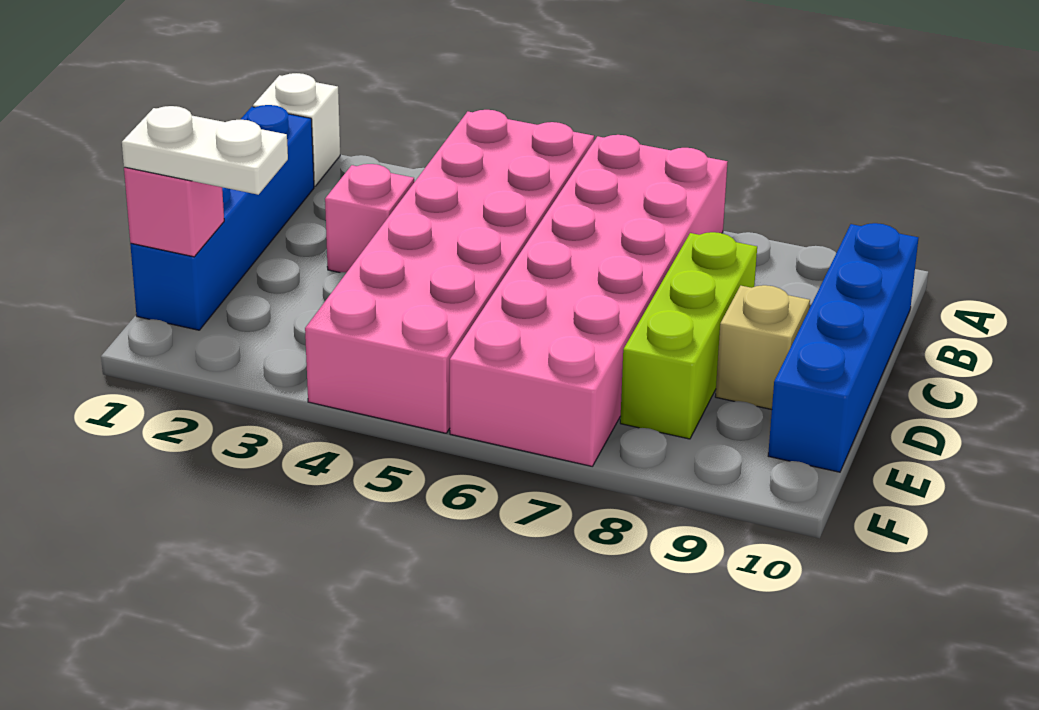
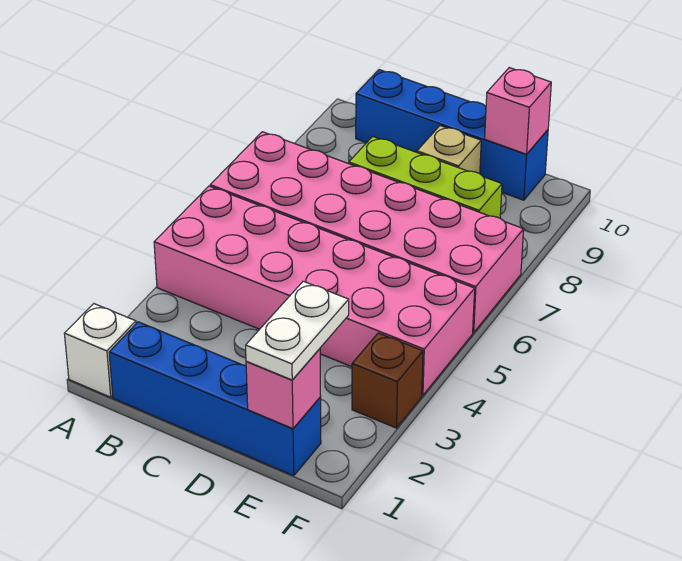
pink brick C3 level 1 -> pink brick E10 level 2
none -> brown brick F3 level 1

